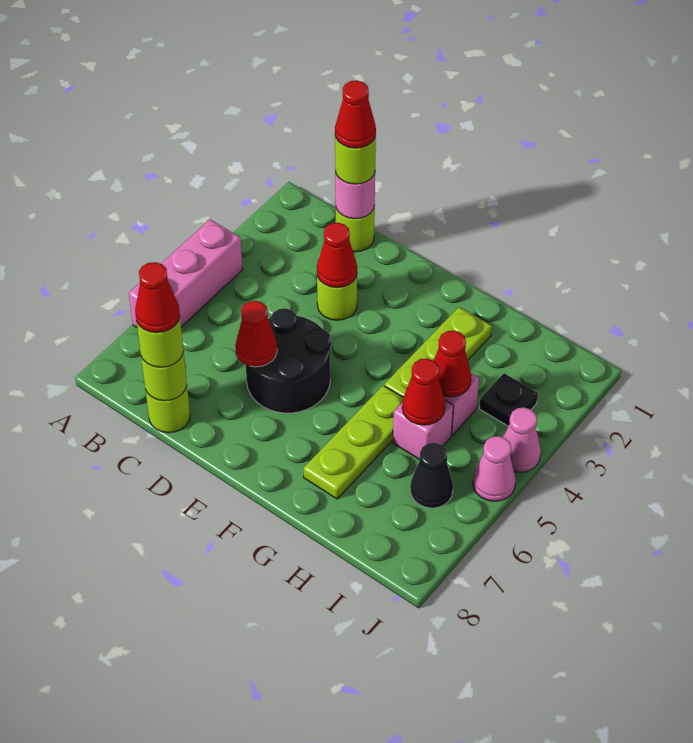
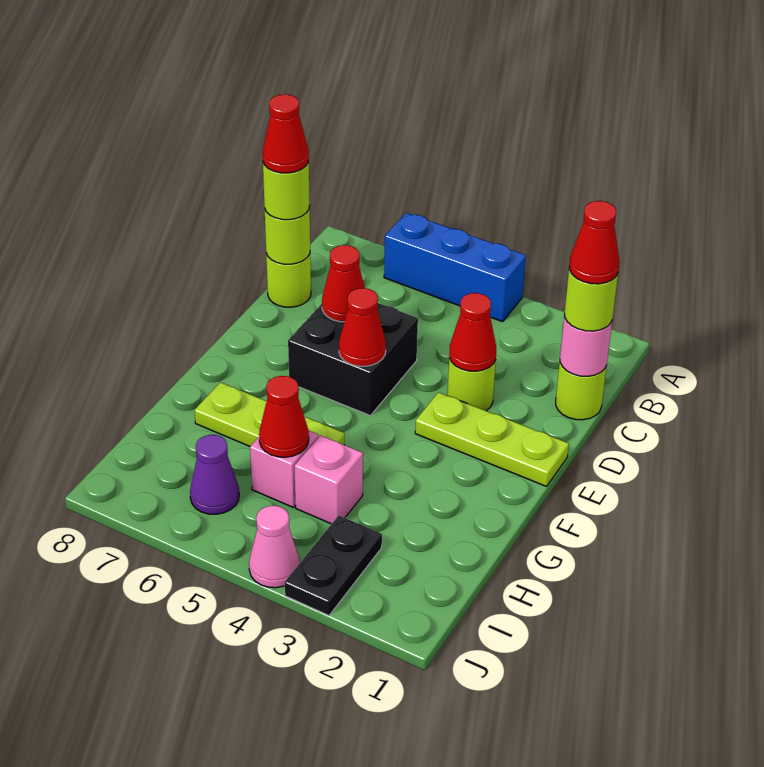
pink brick A4:A6 level 1 -> blue brick A4:A6 level 1
black round brick D5:E6 level 1 -> black brick D5:E6 level 1
lime plate G2:G4 level 1 -> lime plate E1:E3 level 1
red cone H4 level 2 -> red cone E5 level 2
black plate I3 level 1 -> black plate I3:J3 level 1
black cone I6 level 1 -> purple cone I6 level 1
pink cone J5 level 1 -> none

